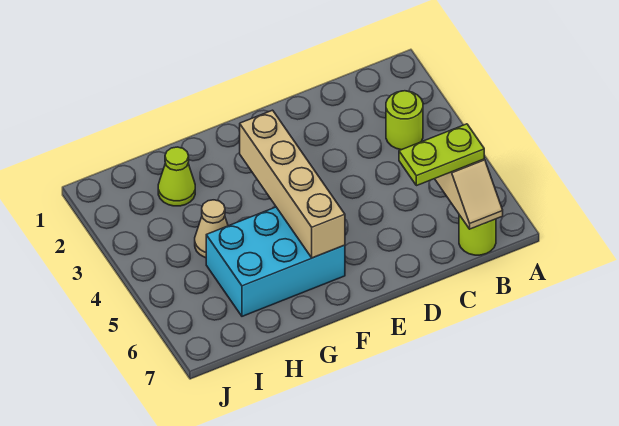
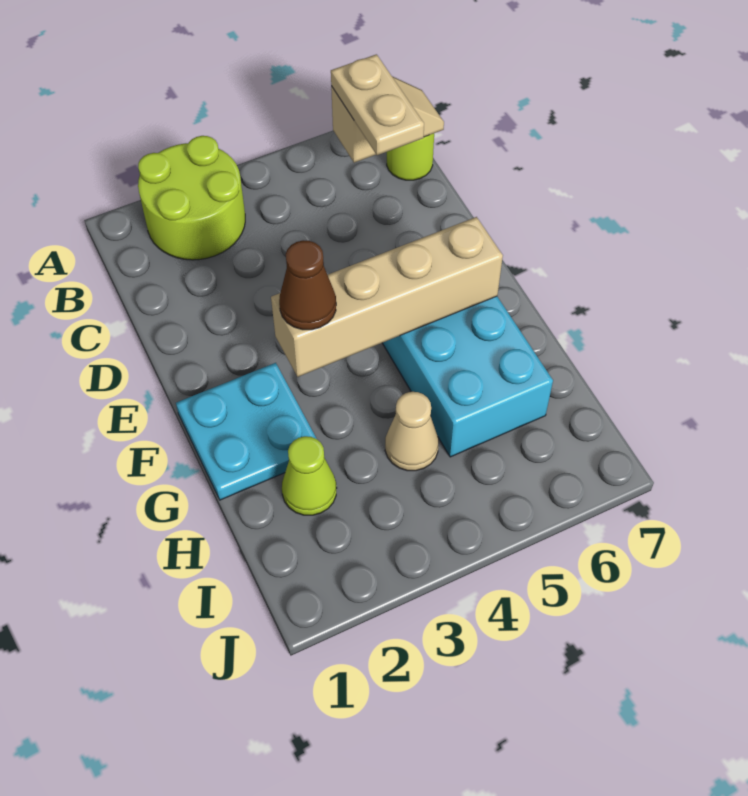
lime round brick B3 level 1 -> lime round brick A2:B3 level 1
lime plate B6:C6 level 3 -> tan plate B6:C6 level 3
none -> cyan plate F1:G2 level 1
none -> brown cone F3 level 3

